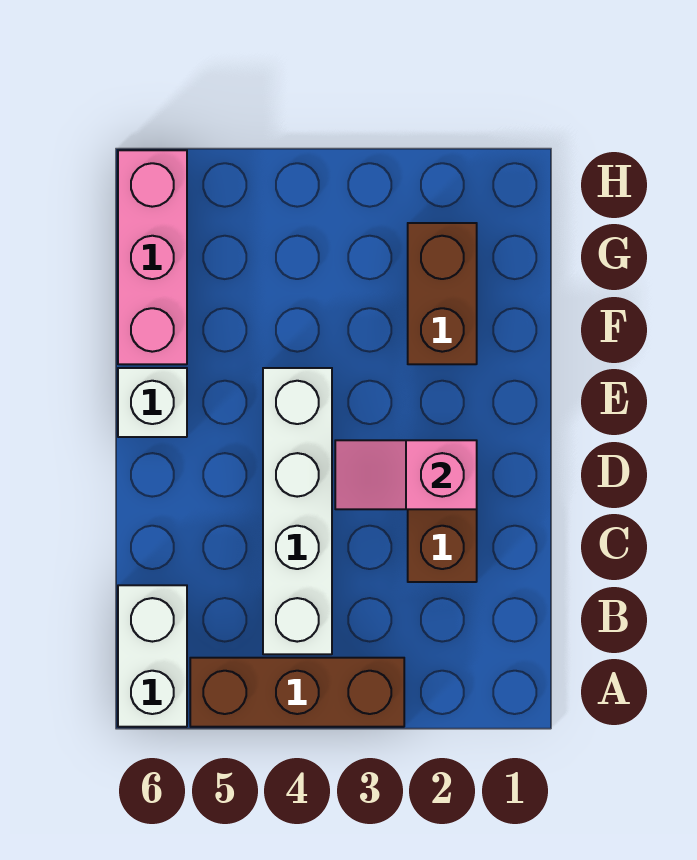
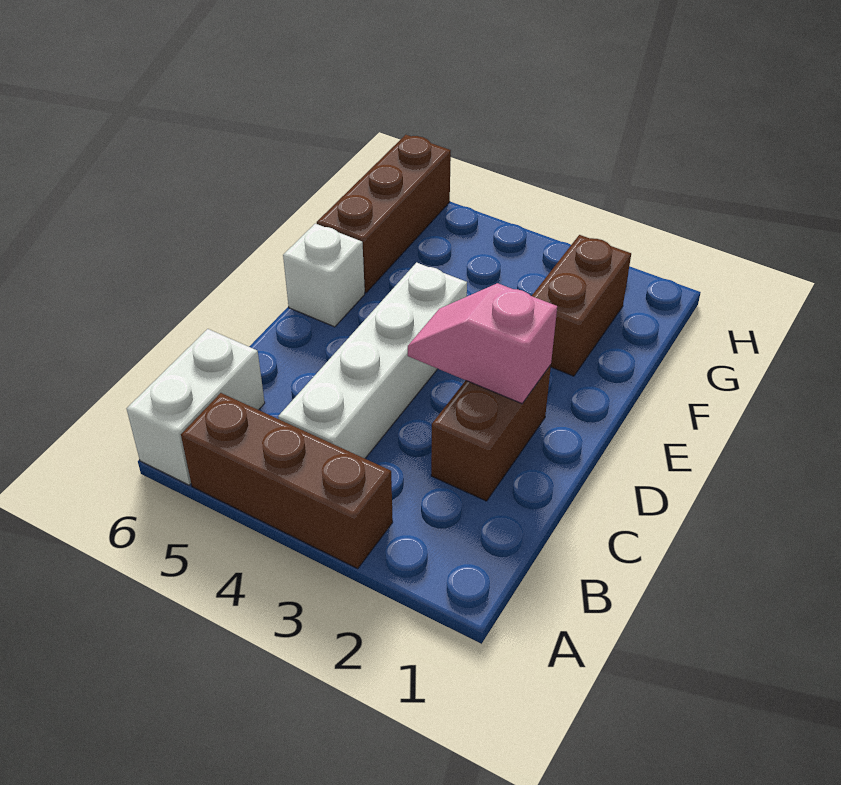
pink brick F6:H6 level 1 -> brown brick F6:H6 level 1

